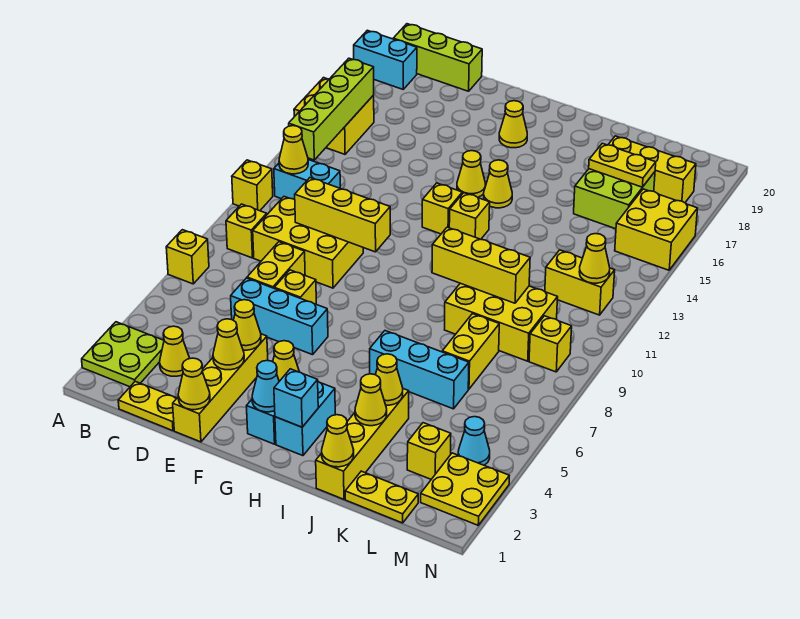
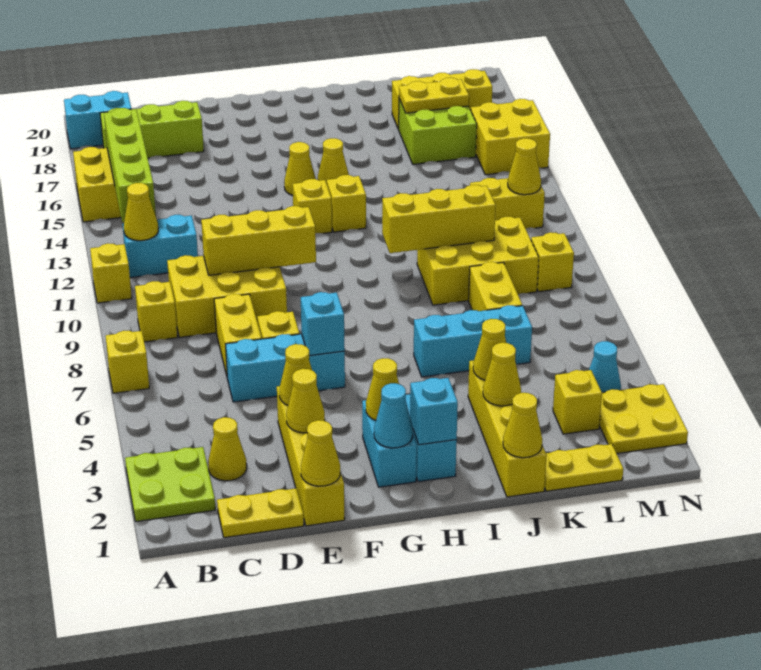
lime brick B20:D20 level 1 -> lime brick B18:D18 level 1
none -> cyan brick F6 level 2
yellow cone G18 level 1 -> none

